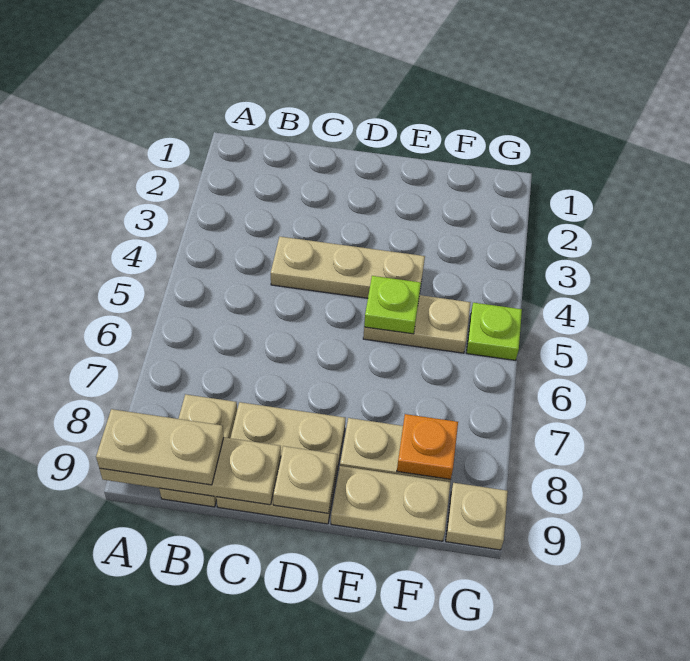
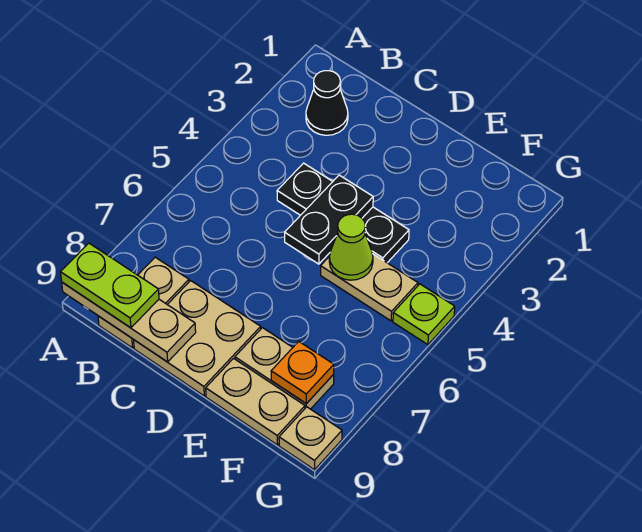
tan plate A9:B9 level 3 -> lime plate A9:B9 level 3
none -> black cone B2 level 1
tan plate C4:E4 level 1 -> black plate C4:E4 level 1
none -> black plate D4:D5 level 2
tan plate D9 level 2 -> none
lime plate E5 level 2 -> lime cone E5 level 2

